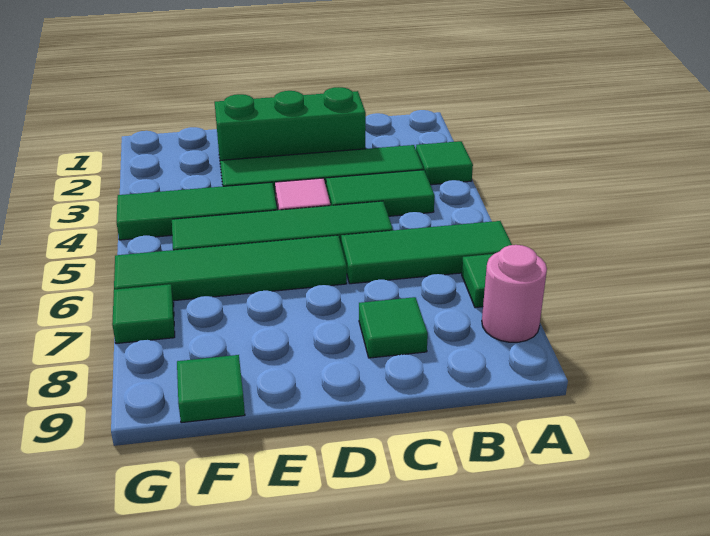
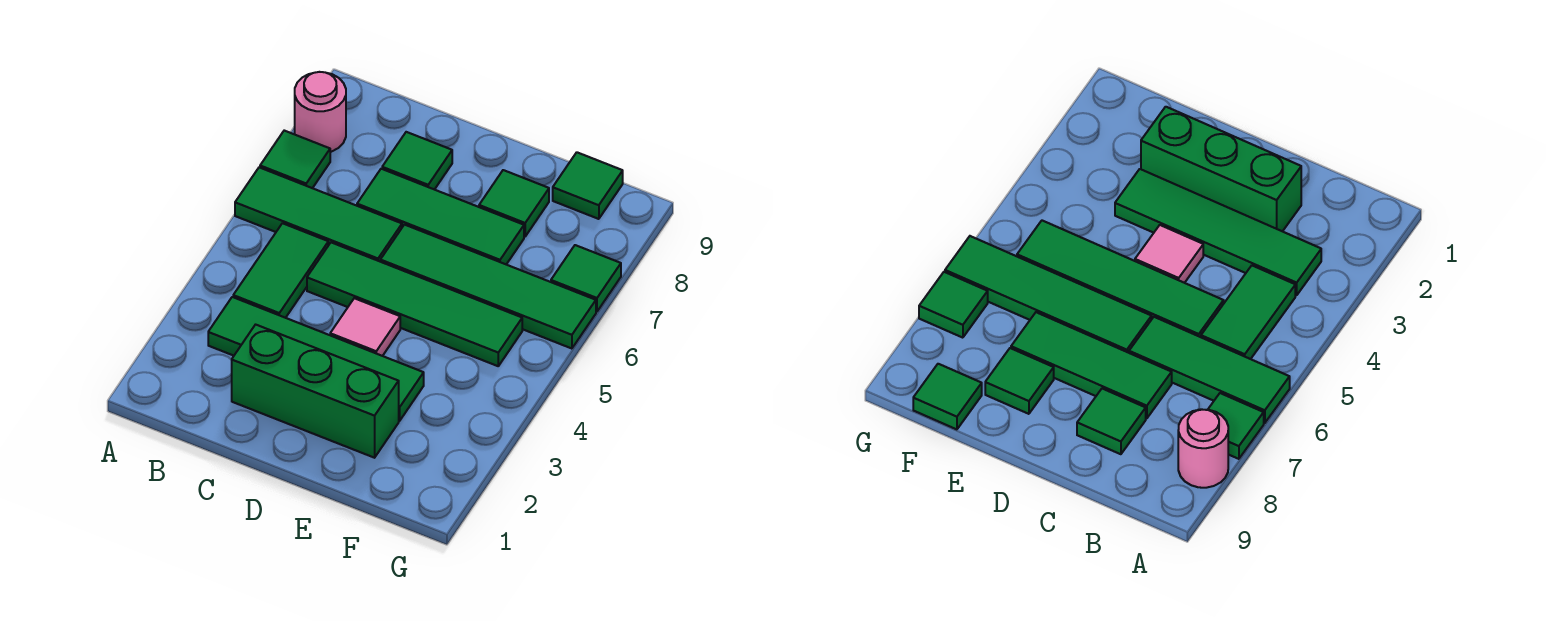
green tile A3 level 1 -> green tile E8 level 1
green tile B4:C4 level 1 -> green tile B4:B5 level 1
green tile E4:G4 level 1 -> green tile C7:E7 level 1

